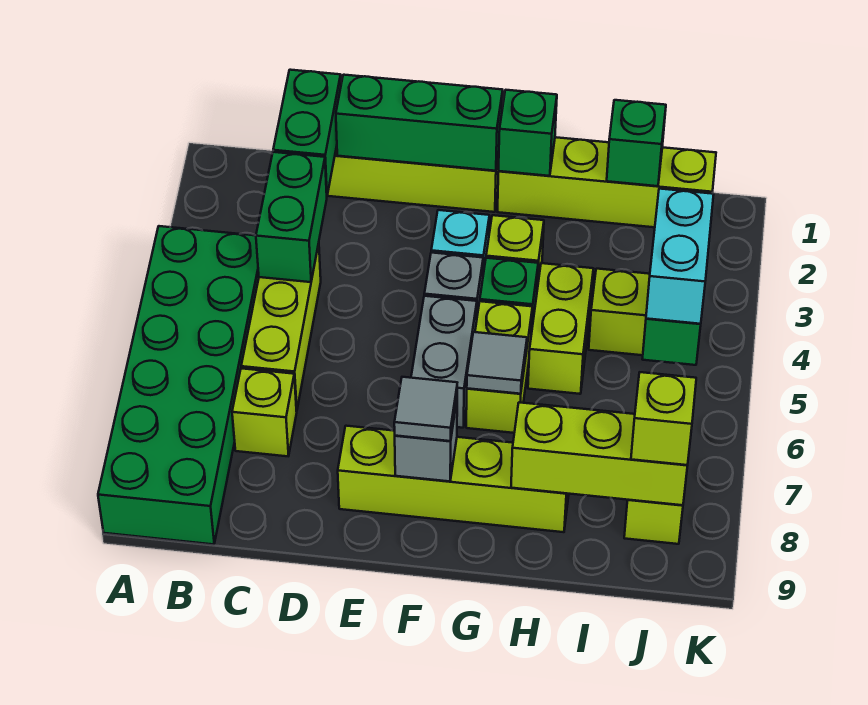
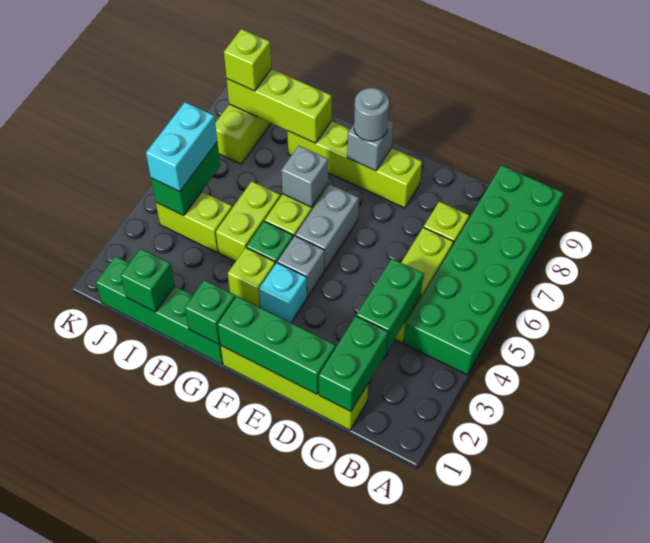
grey tile F8 level 3 -> grey round brick F8 level 3
lime brick G1:J1 level 1 -> green brick G1:J1 level 1
grey tile G6 level 2 -> grey brick G6 level 2

